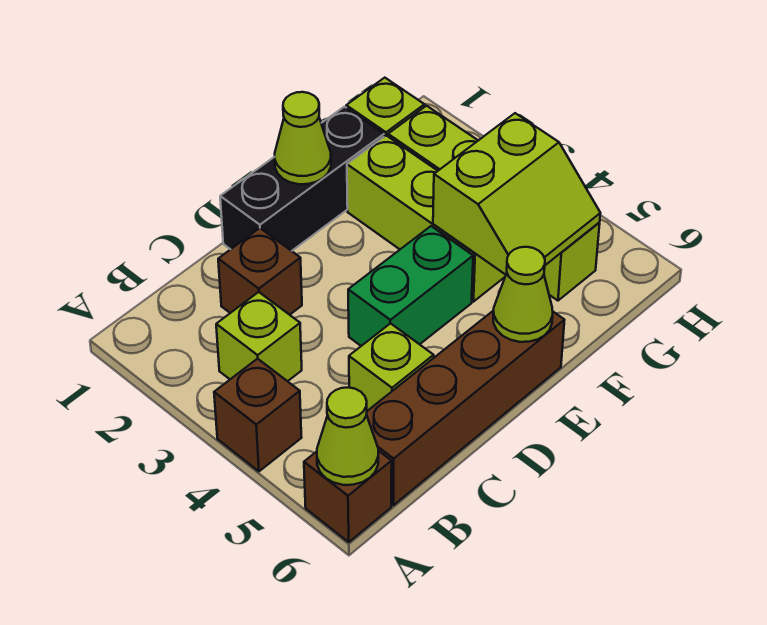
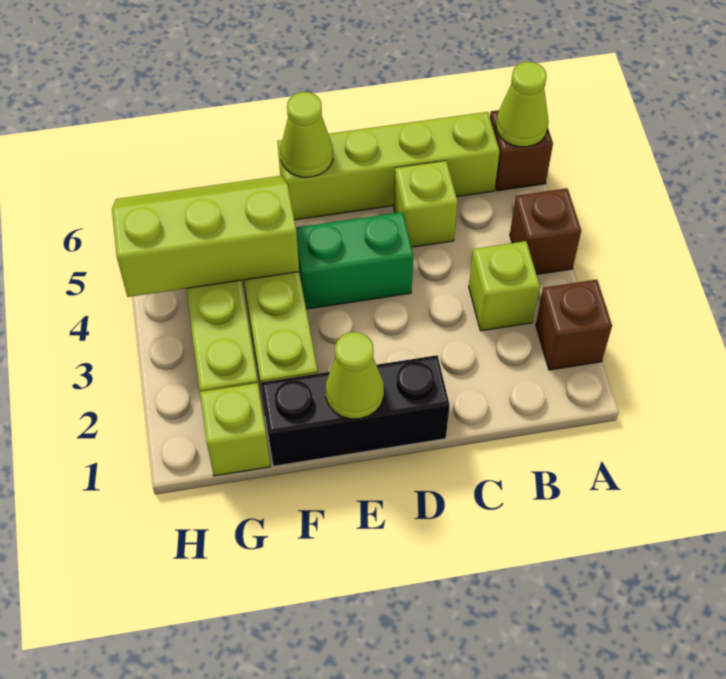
brown brick B6:E6 level 1 -> lime brick B6:E6 level 1
brown brick C2 level 1 -> brown brick A2 level 1
lime slope F4:G5 level 2 top 4 -> lime slope F4:H5 level 2 top 4

